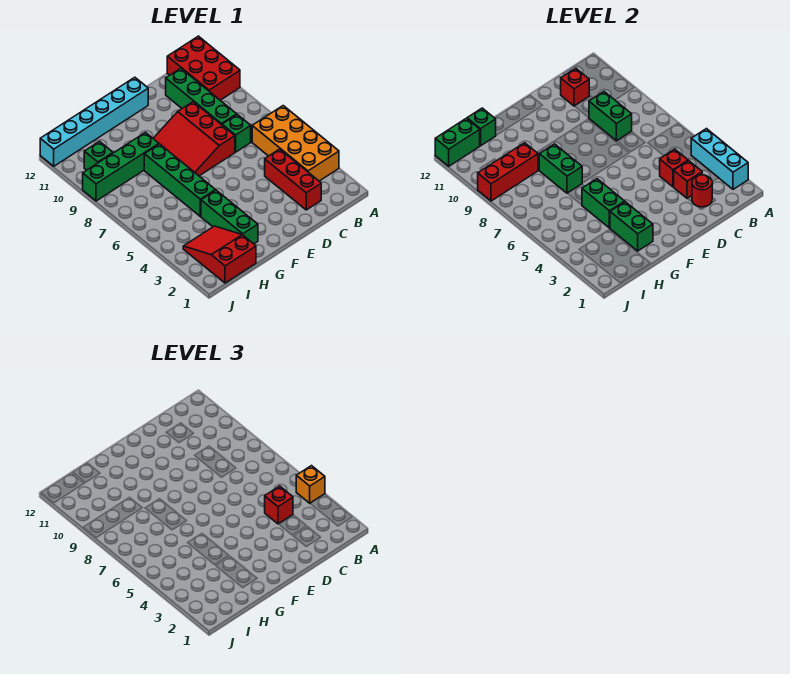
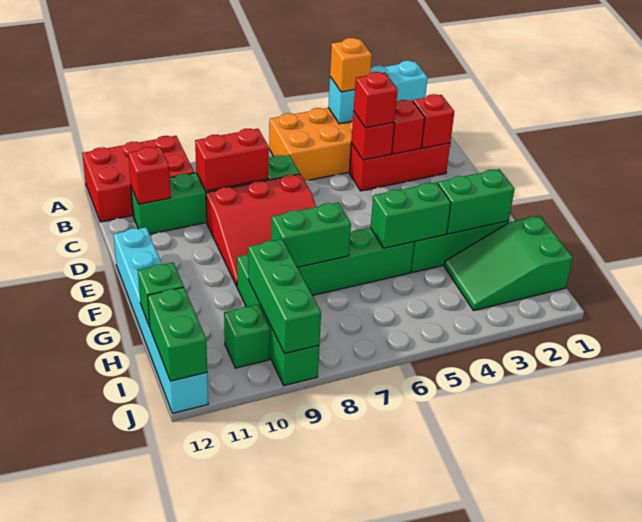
red round brick C2 level 2 -> red brick C2 level 2
green brick C8:C9 level 2 -> red brick C8:C9 level 2
red slope H1:I3 level 1 top 1 -> green slope H1:I3 level 1 top 1
red brick H9:J9 level 2 -> green brick H9:J9 level 2

